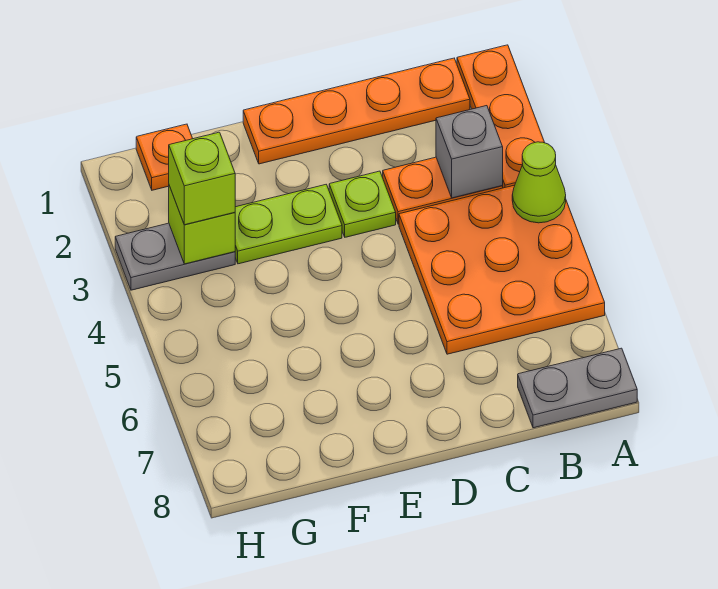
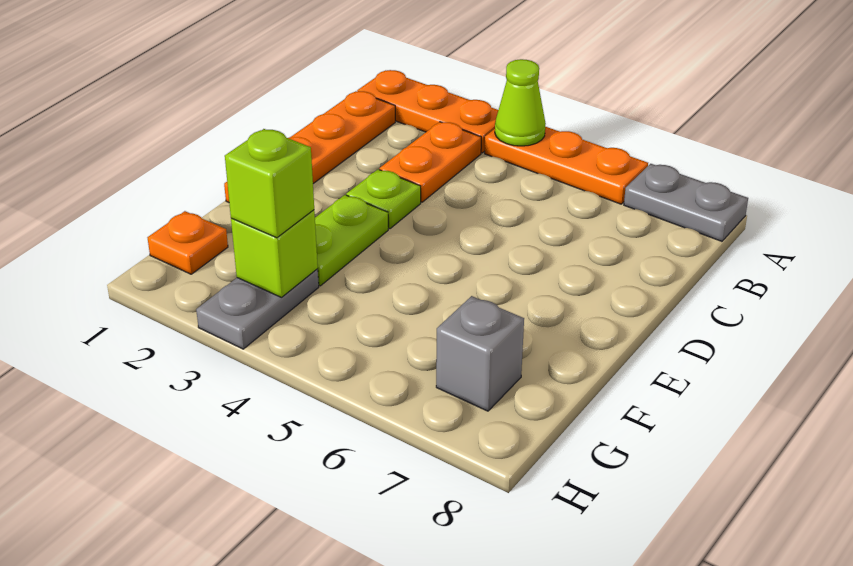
orange plate A4:C6 level 1 -> orange plate A4:A6 level 1
grey plate A8:B8 level 1 -> grey plate A7:A8 level 1
grey brick B3 level 2 -> grey brick G7 level 1

